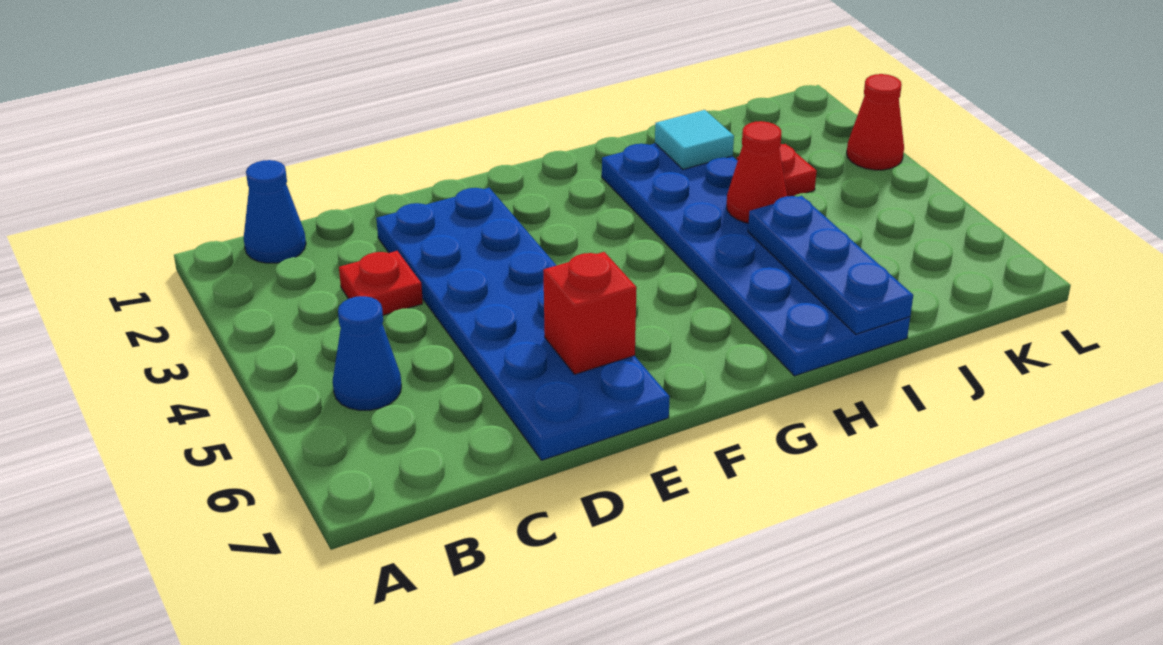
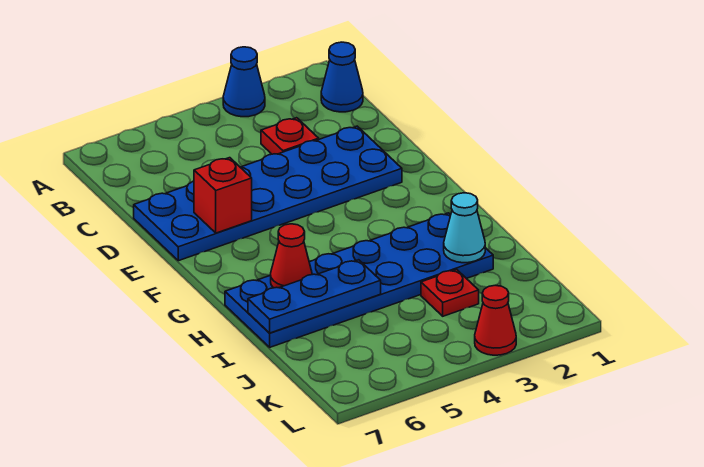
blue cone B5 level 1 -> blue cone A3 level 1
cyan tile I2 level 2 -> cyan cone I2 level 2
red cone I4 level 2 -> red cone H6 level 2

